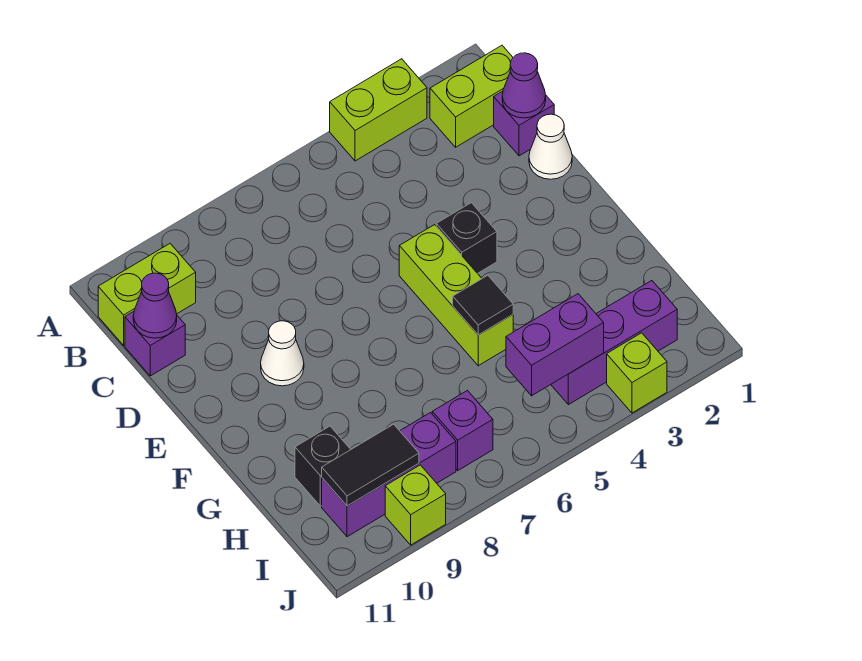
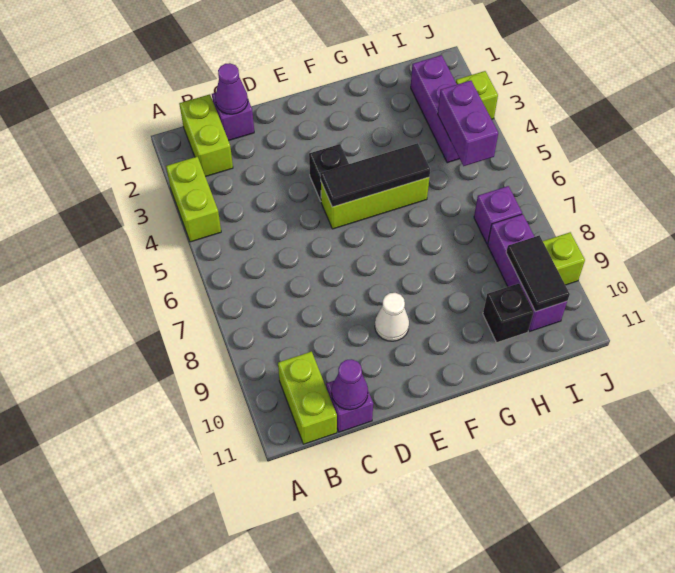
white cone D1 level 1 -> none
black tile G5 level 2 -> black tile E5:G5 level 2

